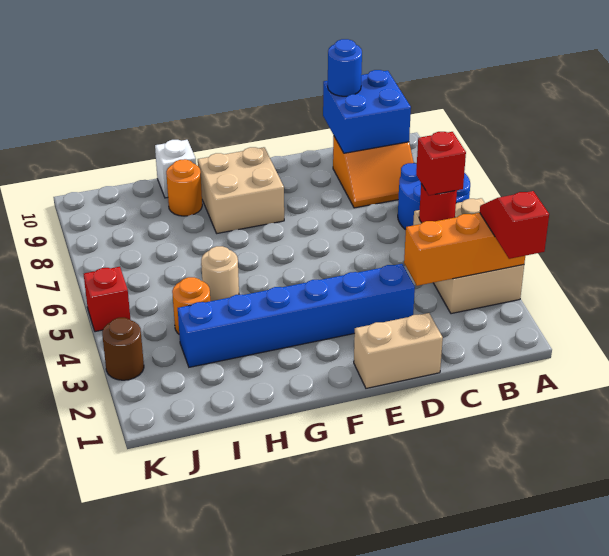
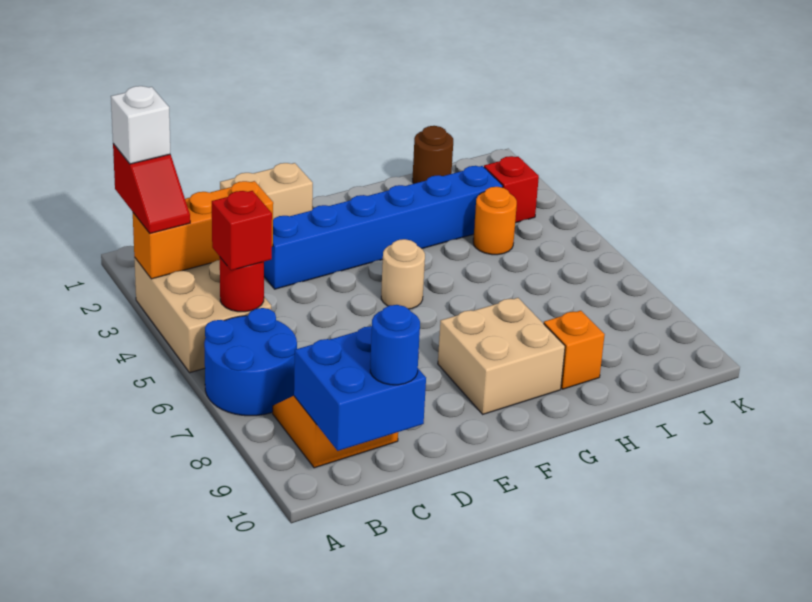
tan round brick H5 level 1 -> tan round brick F5 level 1
orange round brick H9 level 1 -> orange brick H9 level 1
white brick H10 level 1 -> white brick A2 level 4
brown round brick K3 level 1 -> brown round brick I1 level 1
red brick K5 level 1 -> red brick J3 level 1

